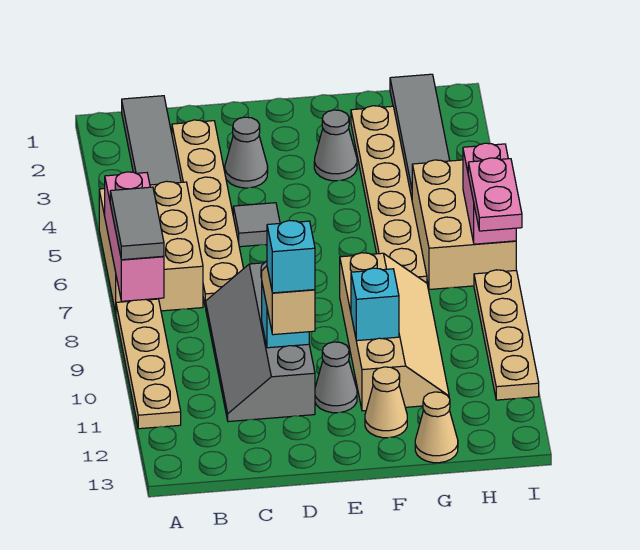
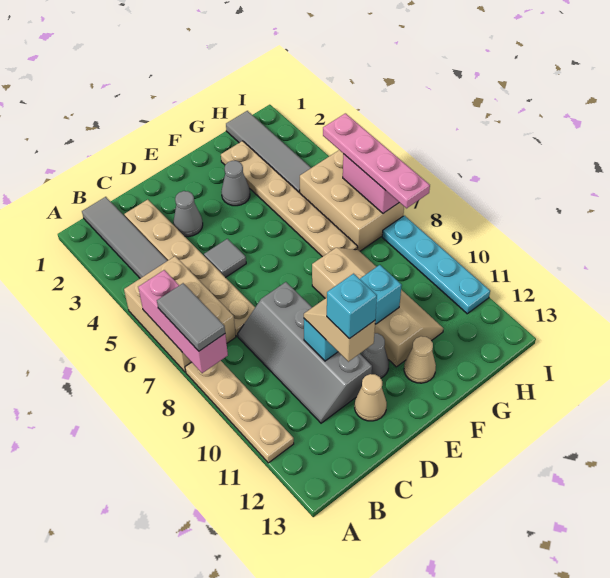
tan cone G13 level 1 -> tan cone D12 level 1
pink plate I7:I8 level 3 -> pink plate I5:I8 level 3
tan plate I8:I11 level 1 -> cyan plate I8:I11 level 1

